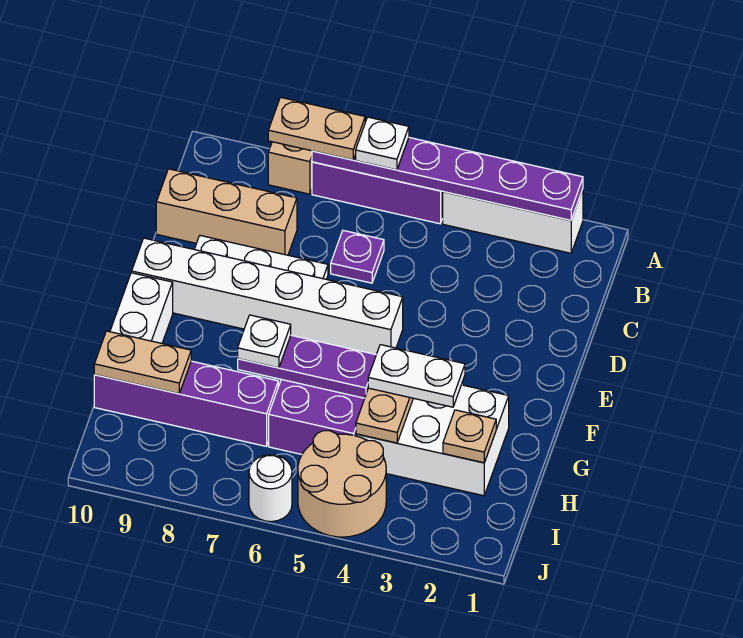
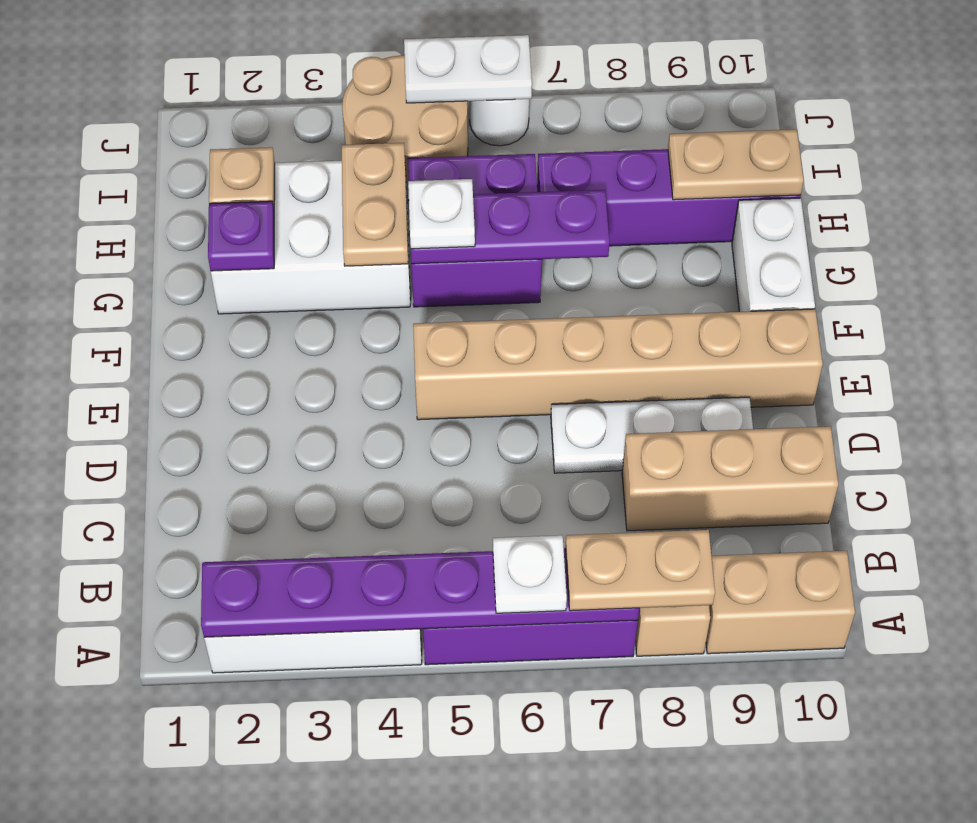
none -> tan brick A9:A10 level 1
purple plate C6 level 1 -> purple plate G2 level 2
white brick E5:E10 level 1 -> tan brick E5:E10 level 1
white plate G3:G4 level 3 -> white plate J5:J6 level 2
white plate G7 level 3 -> white plate G5 level 3

